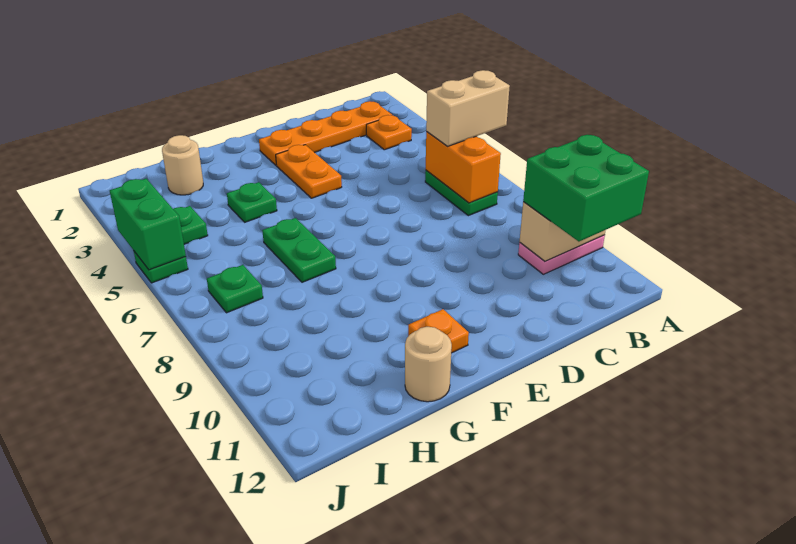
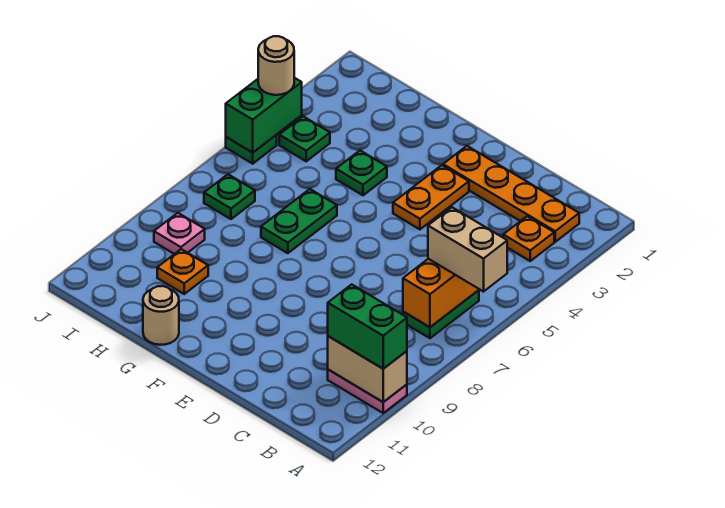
green brick A10:B11 level 3 -> green brick A10:B10 level 3
orange plate F11 level 1 -> orange plate H10 level 1
tan round brick H2 level 1 -> tan round brick J4 level 3
none -> pink plate I9 level 1

